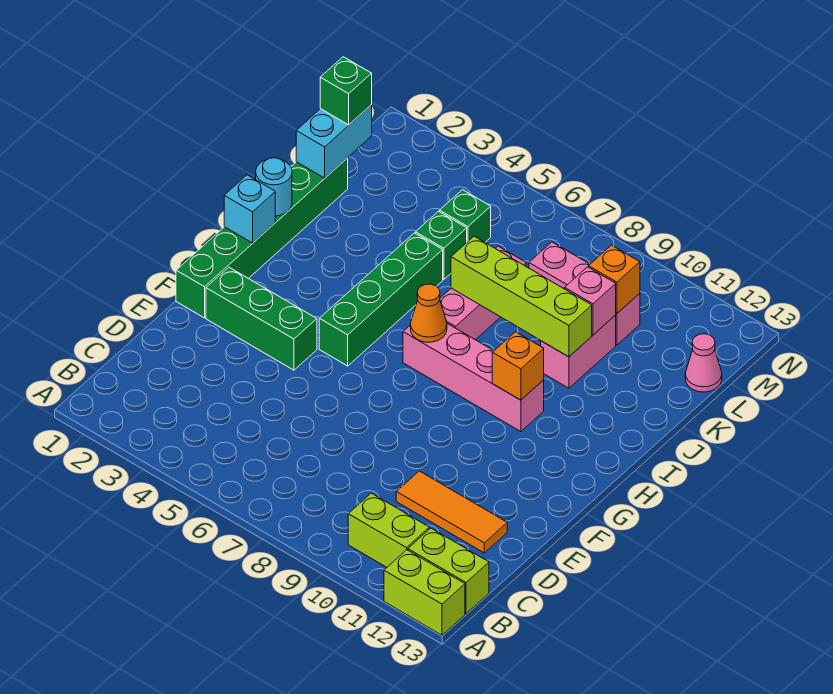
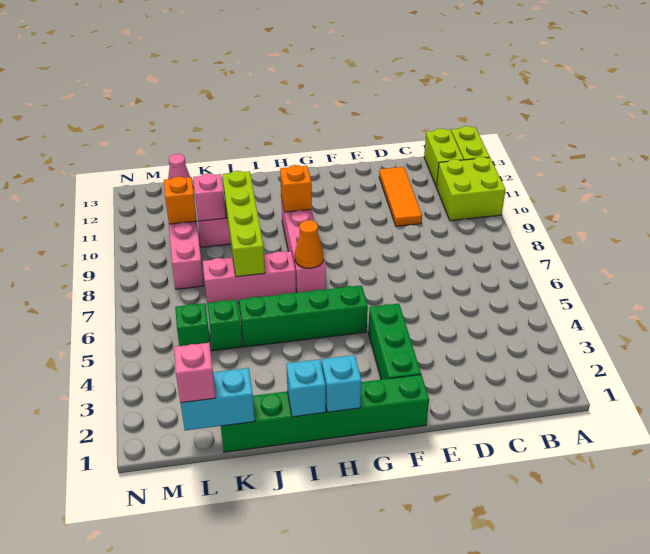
lime brick B10:B11 level 1 -> lime brick A10:B11 level 1
cyan round brick I1 level 2 -> cyan brick I1 level 2
green brick L1 level 3 -> pink brick L1 level 3

